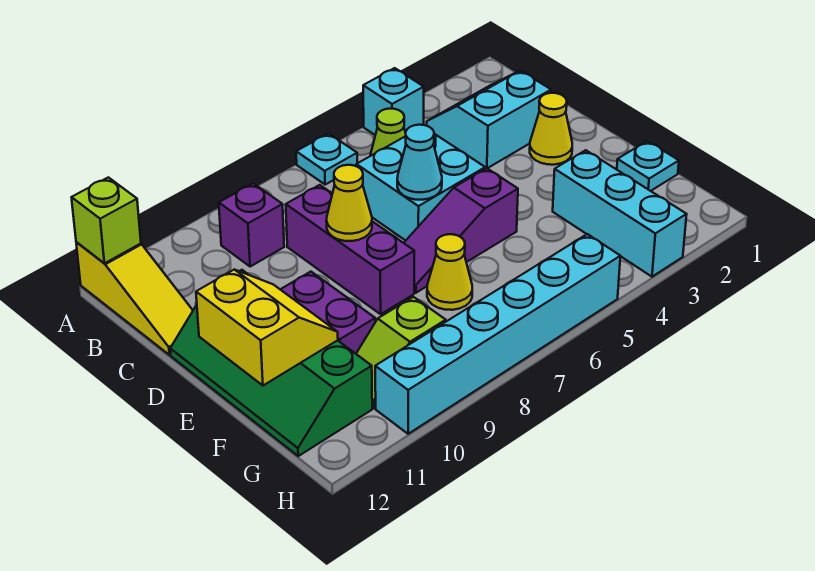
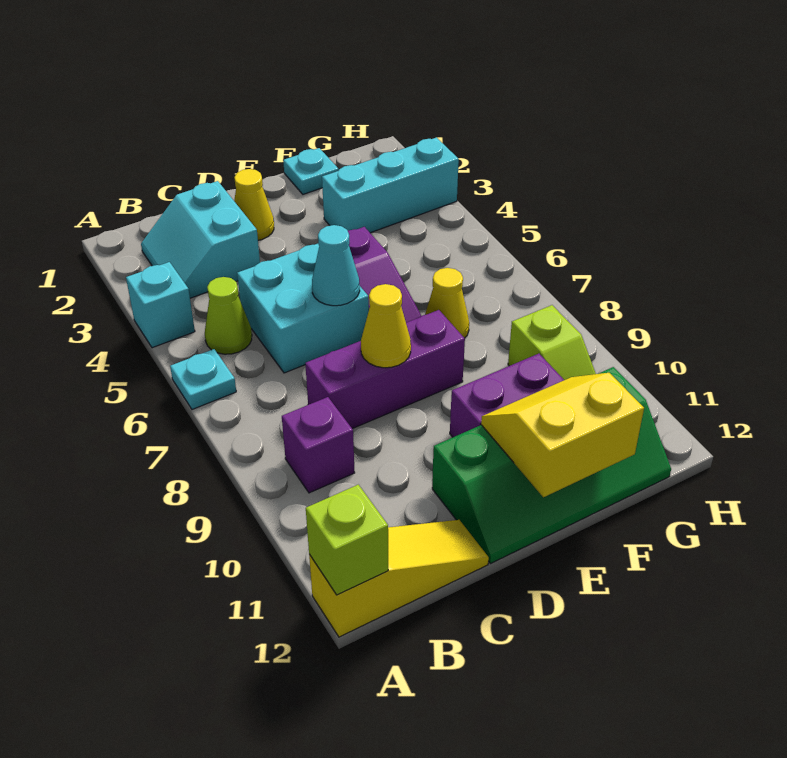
cyan brick H5:H10 level 1 -> none

